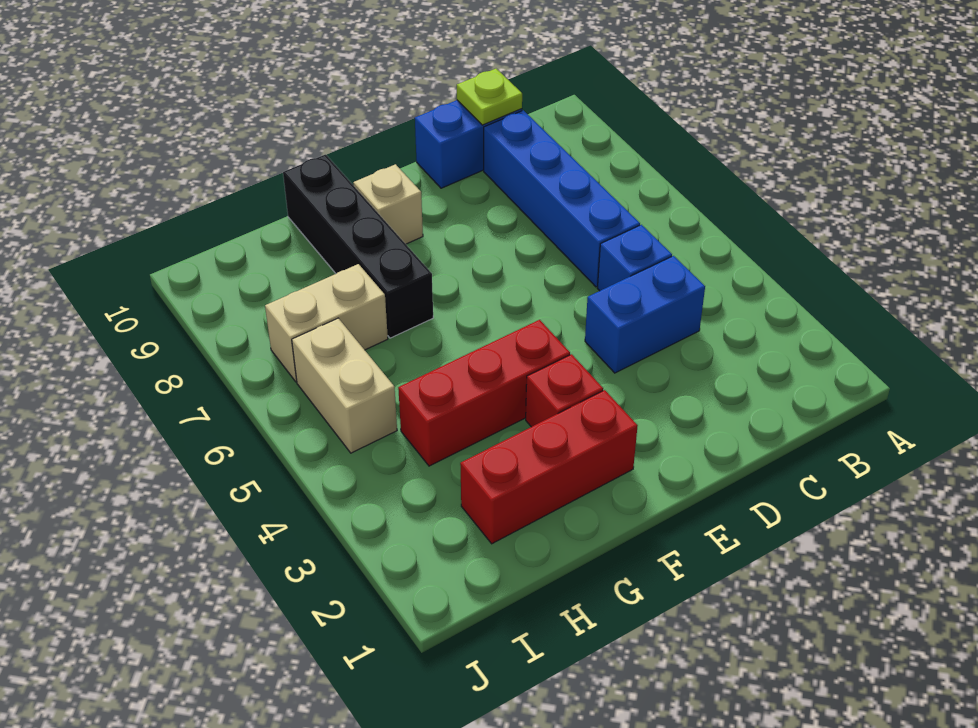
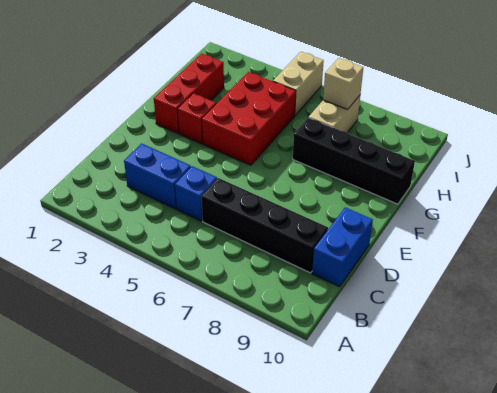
blue brick C4:D4 level 1 -> blue brick C3:C4 level 1
blue brick C6:C9 level 1 -> black brick C6:C9 level 1
lime plate C10 level 2 -> none
red brick F4:H4 level 1 -> red brick F4:H5 level 1
tan brick F9 level 1 -> tan brick I7 level 2
tan brick I5:I6 level 1 -> tan brick I5:J5 level 1

